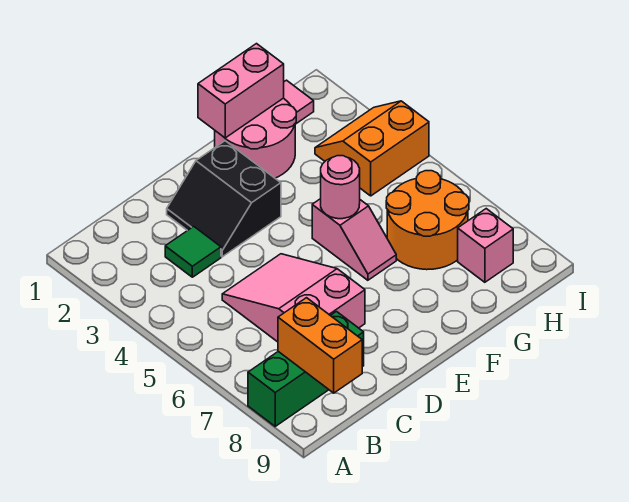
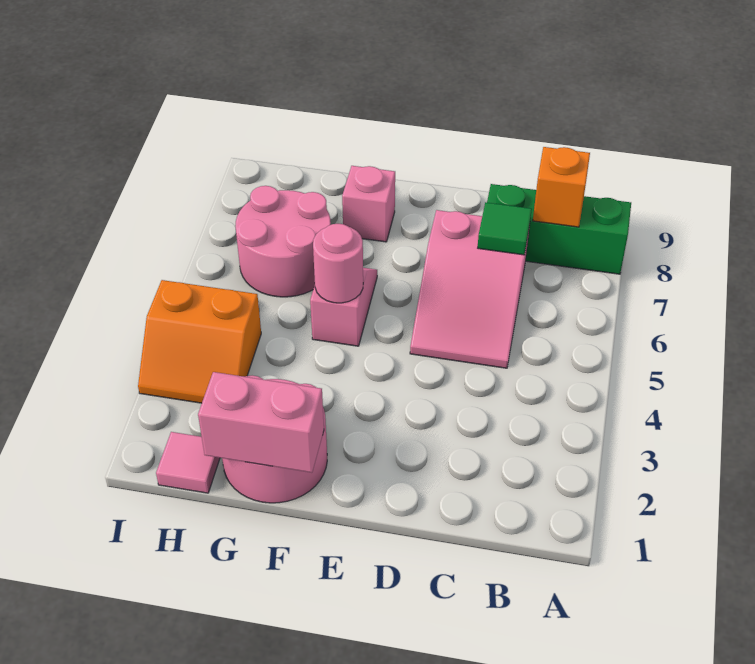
orange brick B8:B9 level 2 -> orange brick B8 level 2
green tile C3 level 1 -> green tile C7 level 2
black slope D2:E3 level 1 top E -> none
orange round brick G6:H7 level 1 -> pink round brick G6:H7 level 1
pink brick H8 level 1 -> pink brick F8 level 1

